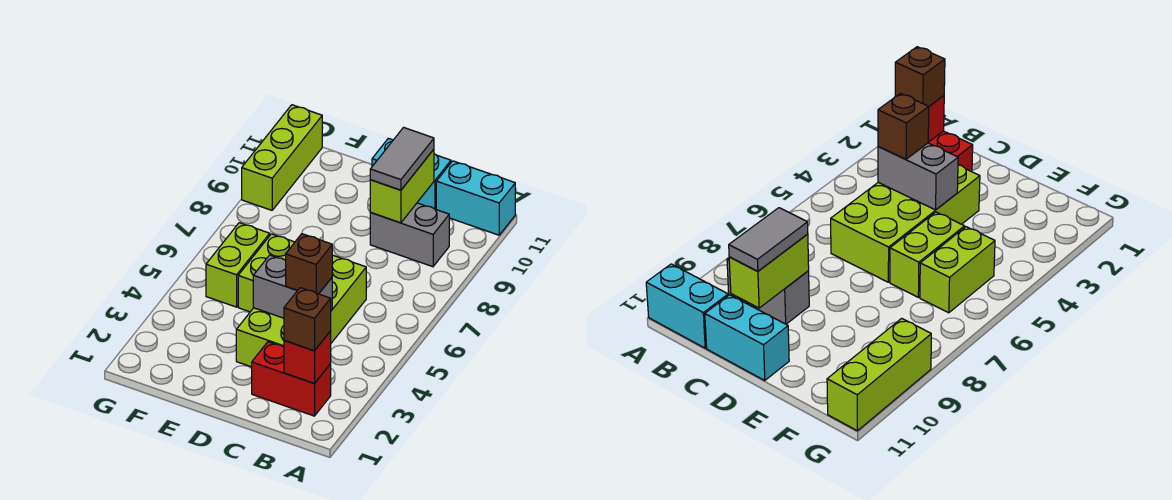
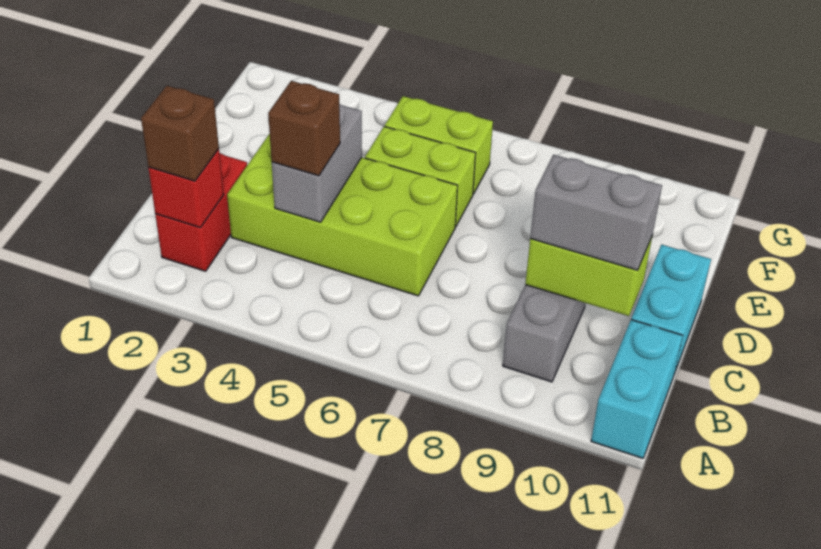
grey tile C9:C10 level 3 -> grey brick C9:C10 level 3
lime brick G9:G11 level 1 -> none

